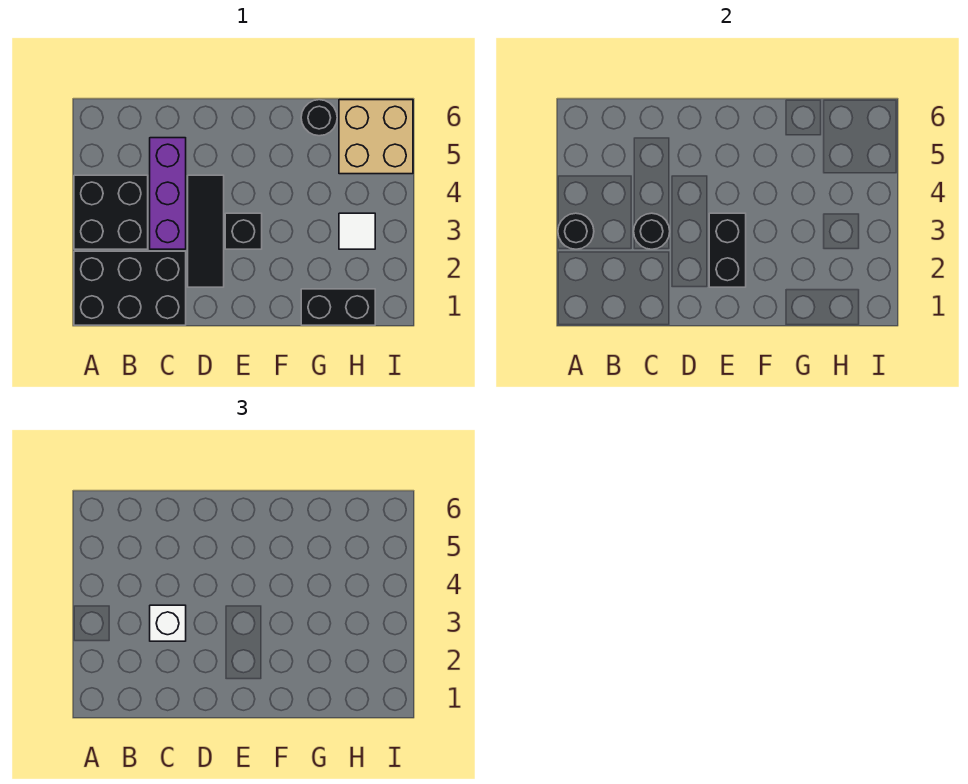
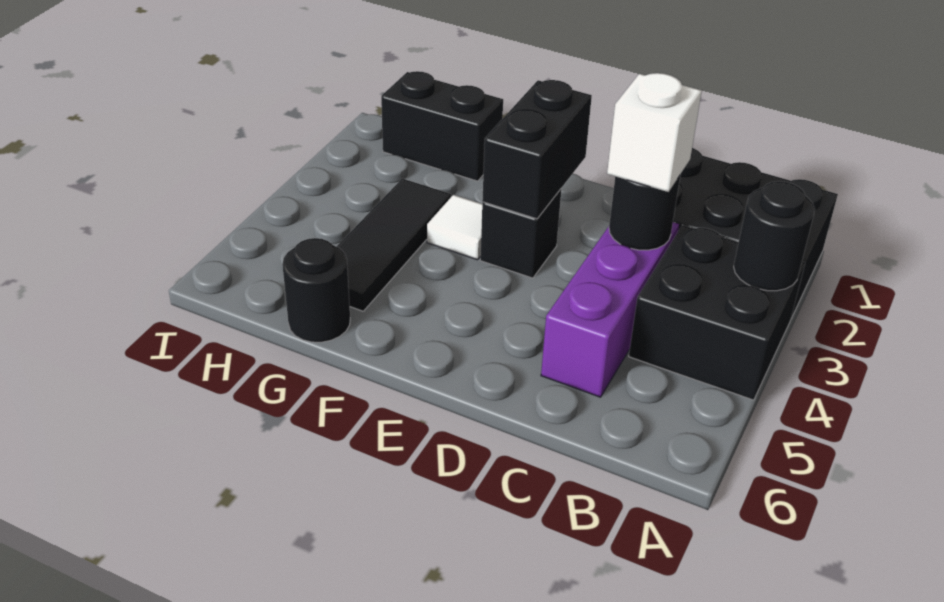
black tile D2:D4 level 1 -> black tile G3:G5 level 1
white tile H3 level 1 -> white tile F3 level 1
tan brick H5:I6 level 1 -> none

